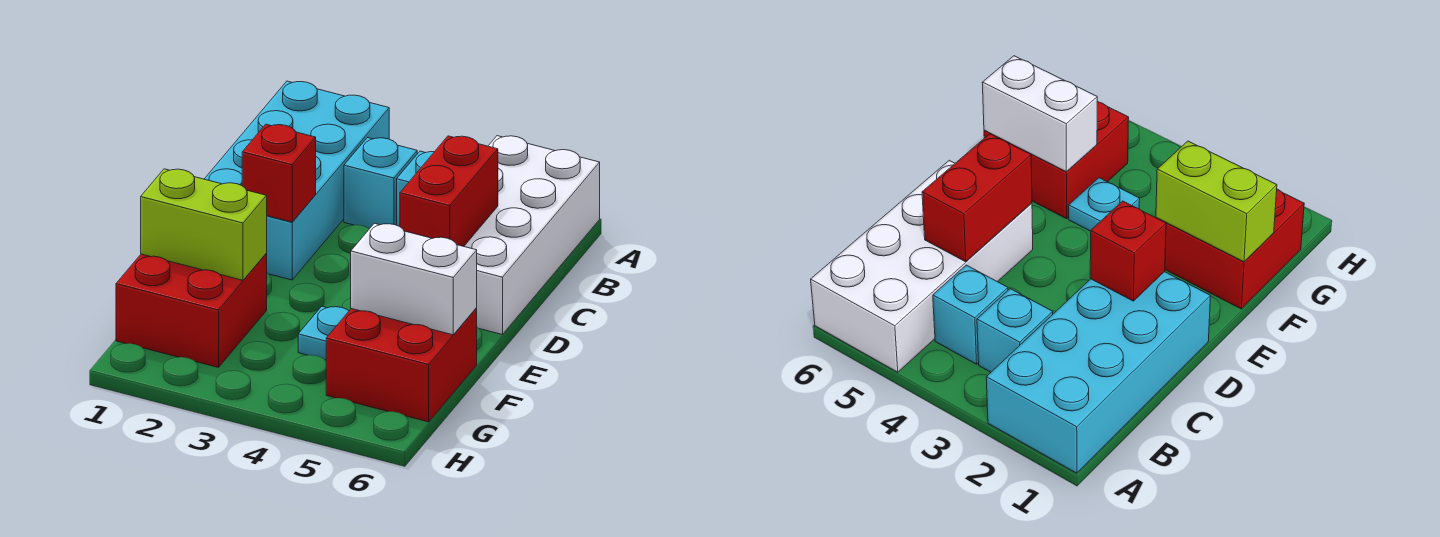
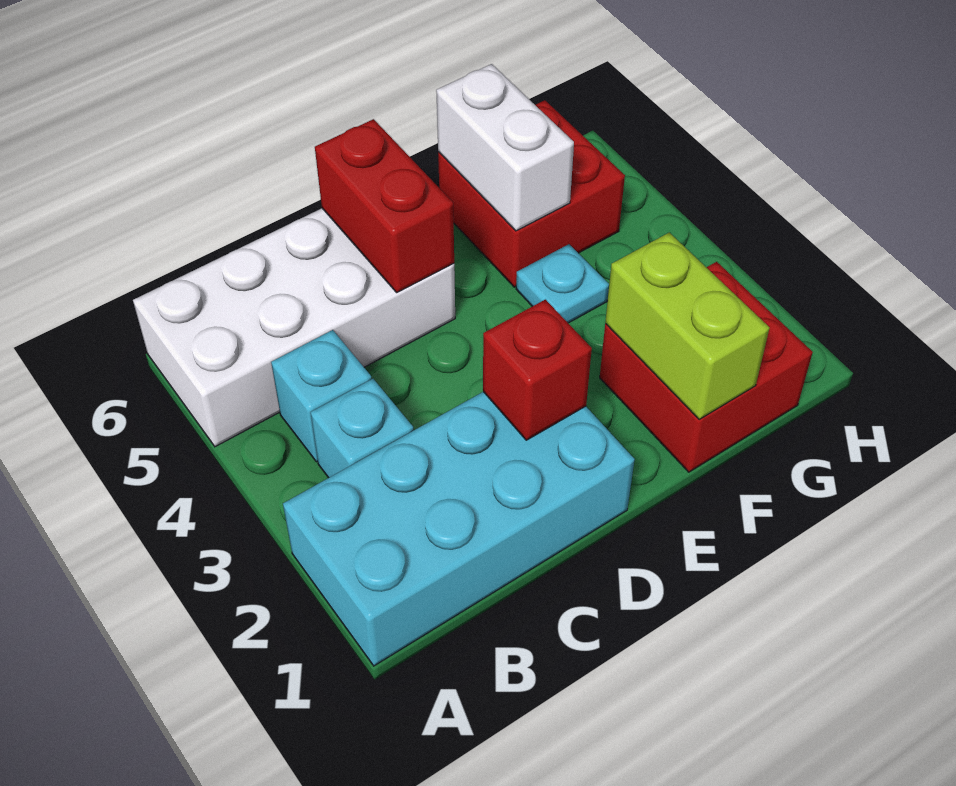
red brick C5:D5 level 2 -> red brick D5:D6 level 2

